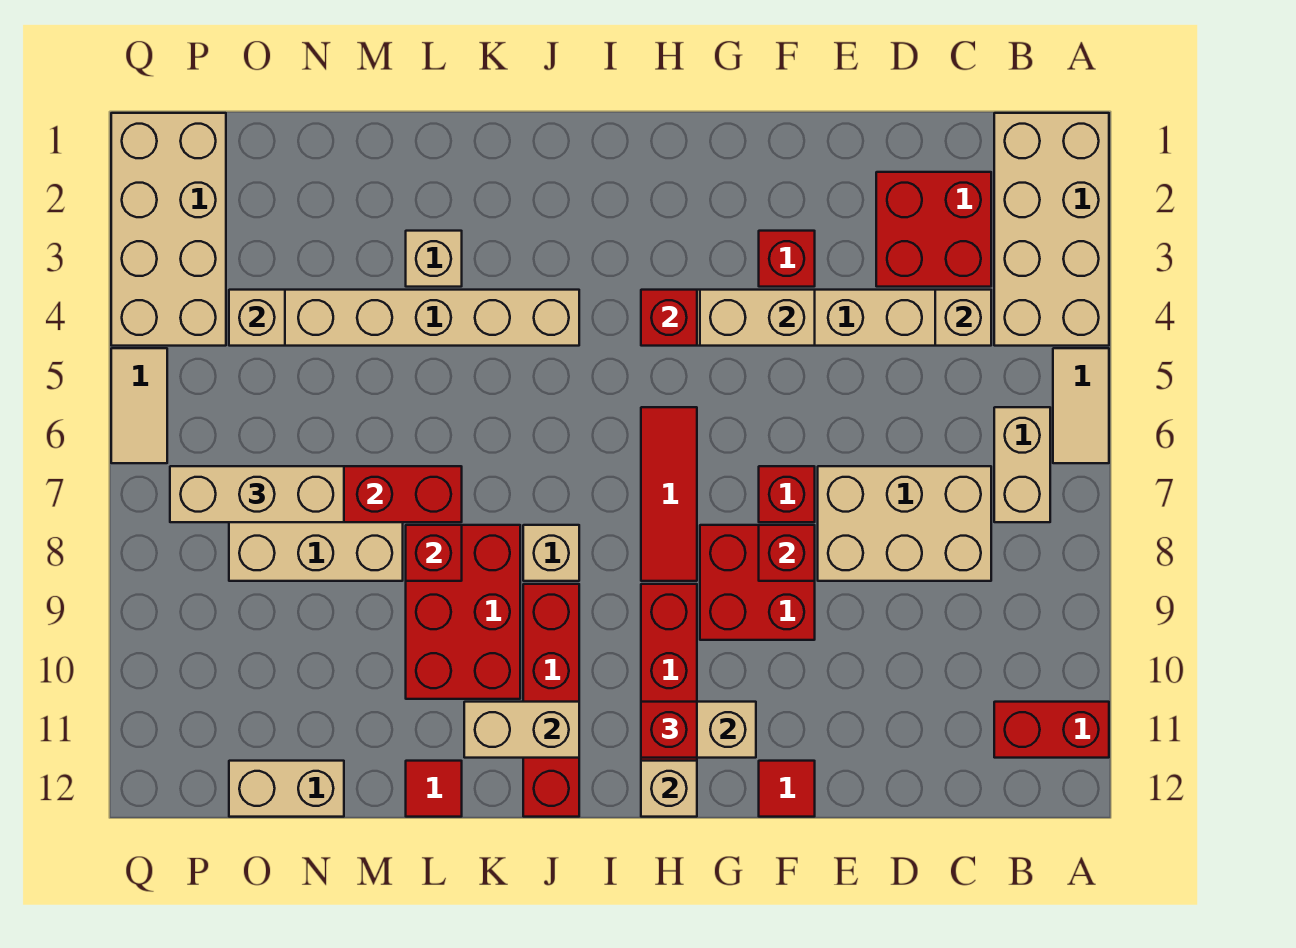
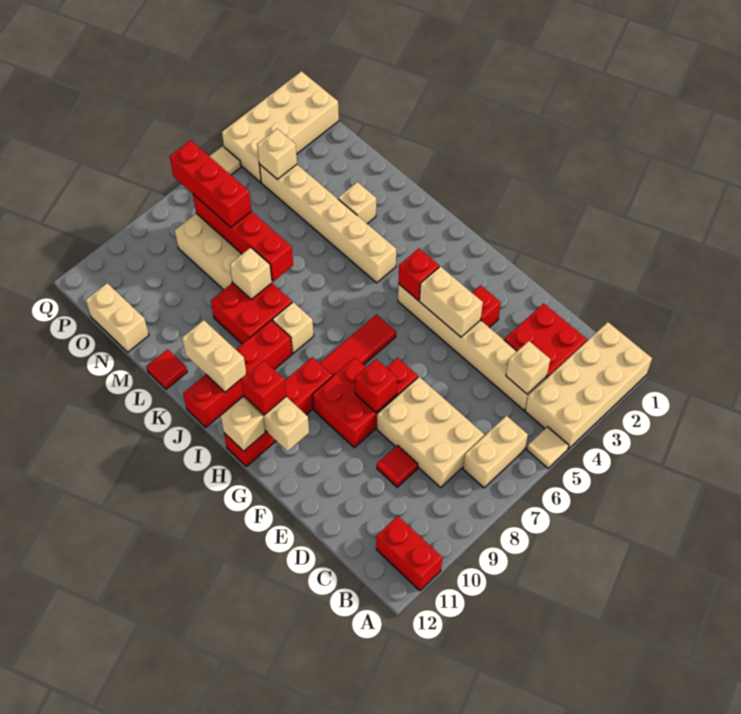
tan tile A5:A6 level 1 -> tan tile A5 level 1
red tile F12 level 1 -> red tile D9 level 1
red brick K8:L10 level 1 -> red brick K8:L9 level 1
red brick L8 level 2 -> tan brick L8 level 2
tan brick N7:P7 level 3 -> red brick N7:P7 level 3

